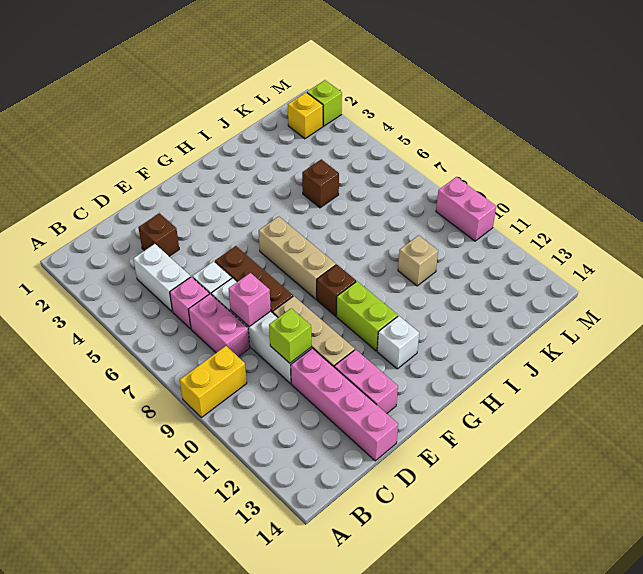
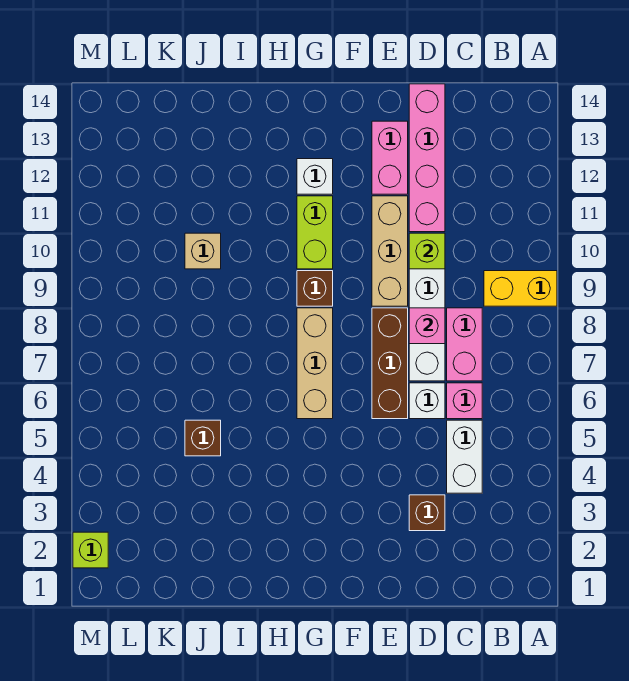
yellow brick L2 level 1 -> none
pink brick M9:M10 level 1 -> none

